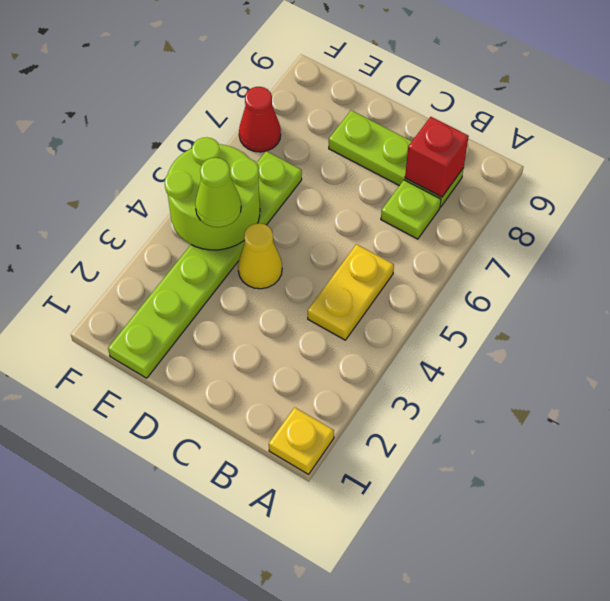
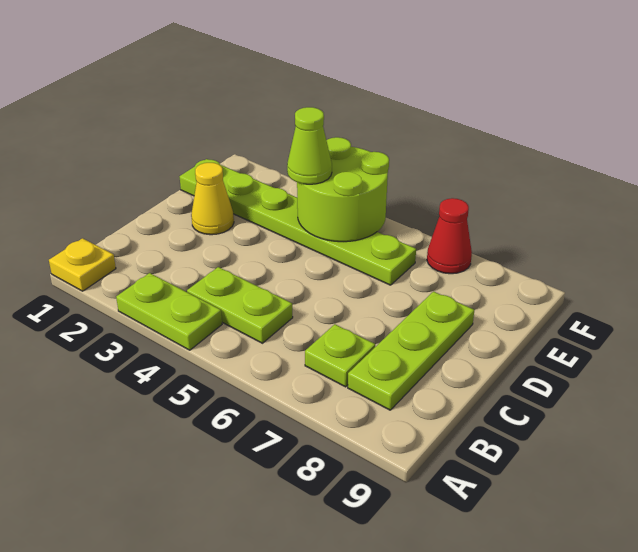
none -> lime plate A3:A4 level 1
yellow plate B4:B5 level 1 -> lime plate B4:B5 level 1
red brick B8 level 2 -> none
yellow cone D4 level 1 -> yellow cone D2 level 1

